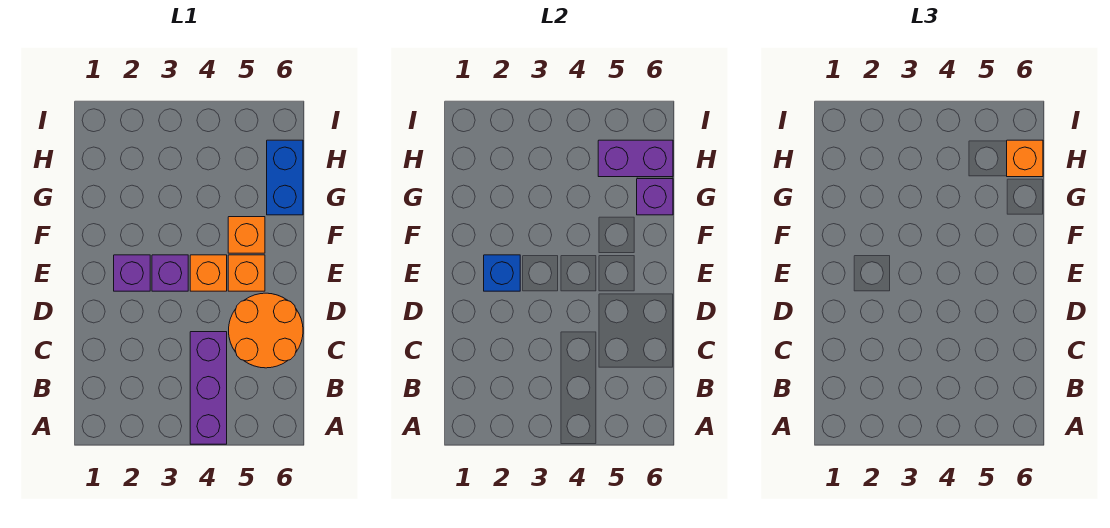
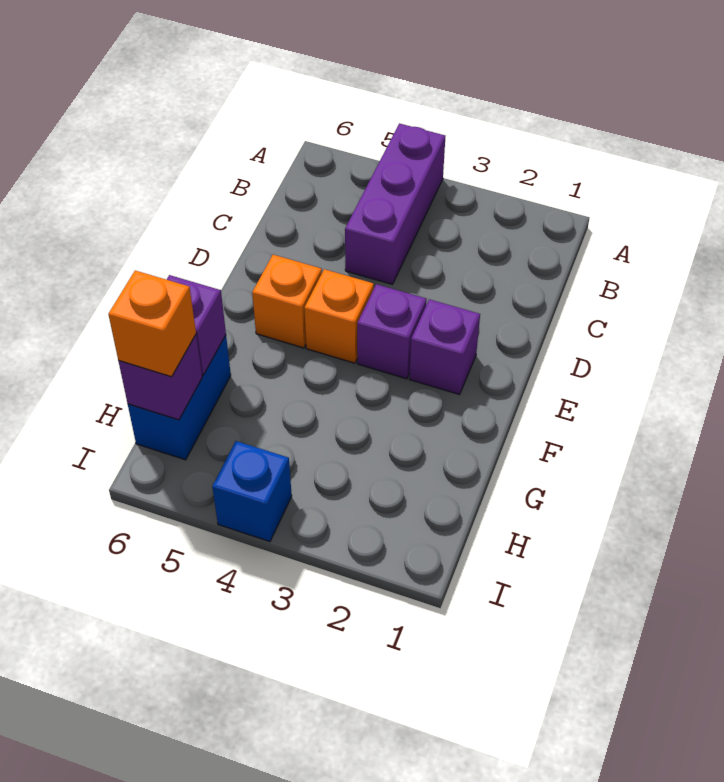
orange round brick C5:D6 level 1 -> none
blue brick E2 level 2 -> blue brick I4 level 1
orange brick F5 level 1 -> none
purple brick H5:H6 level 2 -> purple brick H6 level 2

